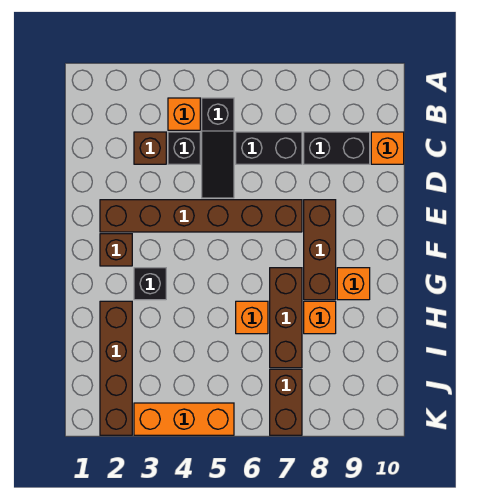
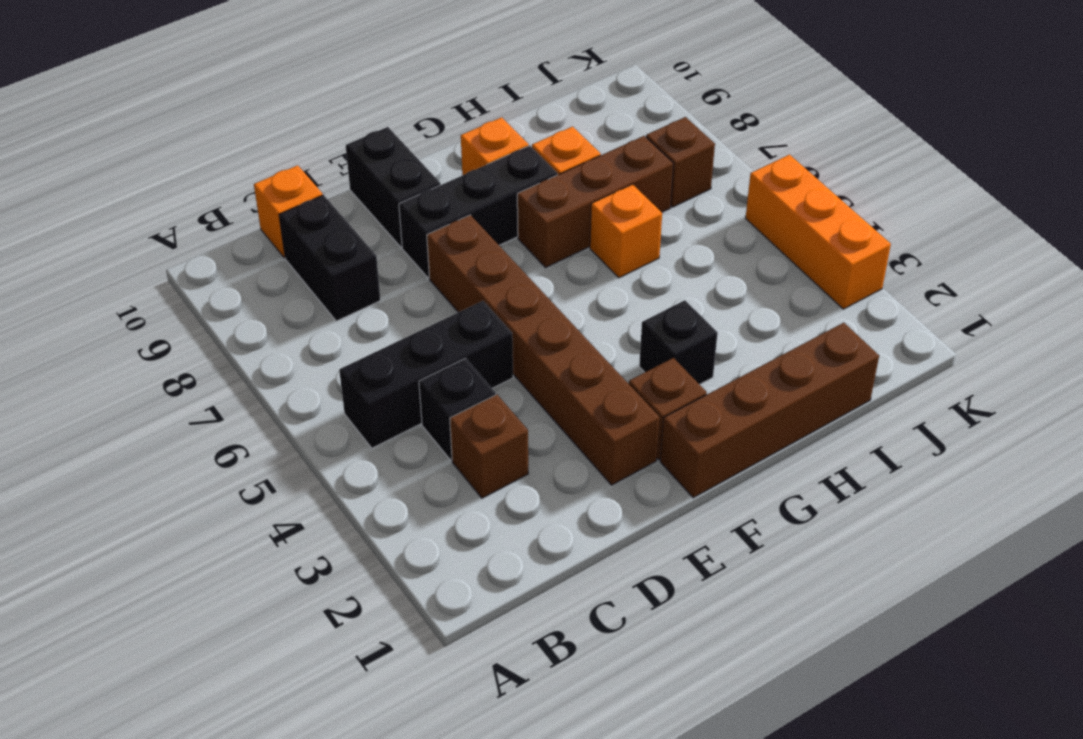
orange brick B4 level 1 -> none
black slope B5:D5 level 1 top B -> black brick B5:D5 level 1
black brick C6:C7 level 1 -> black brick E9:E10 level 1
brown brick E8:G8 level 1 -> black brick E8:G8 level 1
brown brick H2:K2 level 1 -> brown brick F1:I1 level 1
brown brick J7:K7 level 1 -> brown brick J7 level 1

